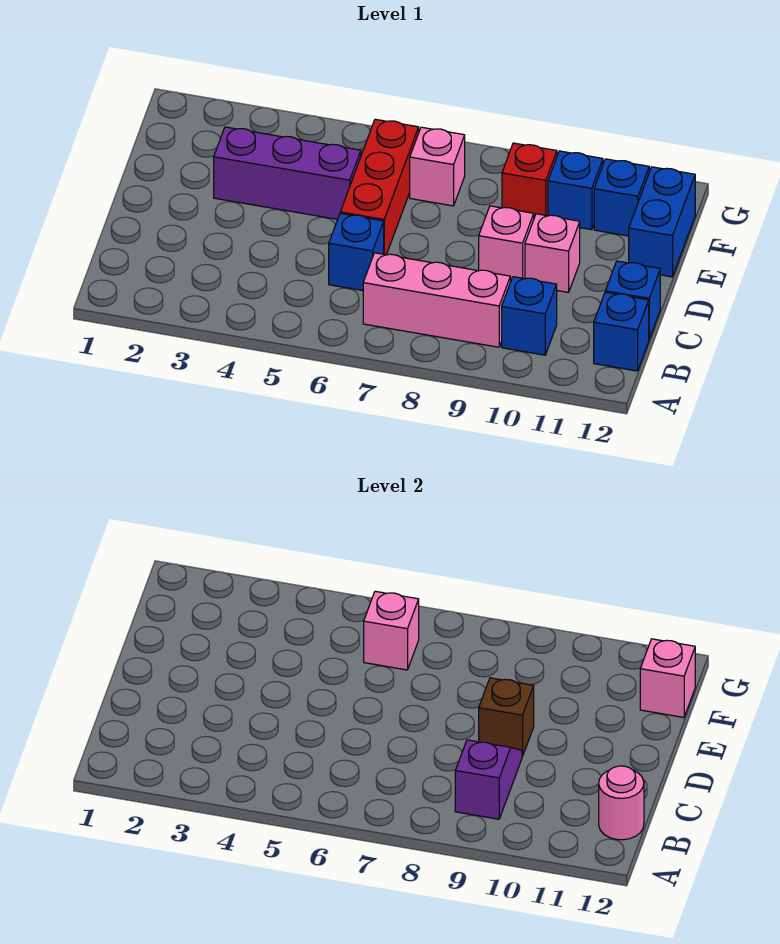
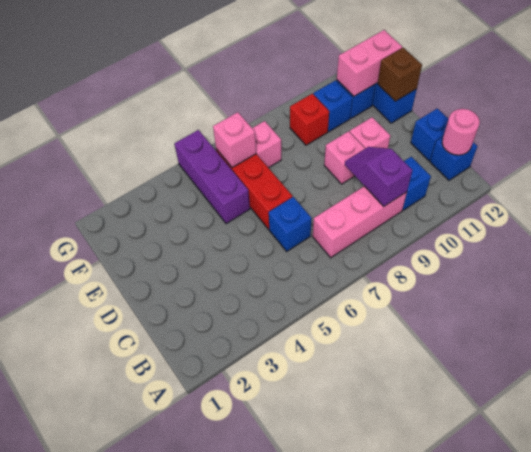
brown brick D9 level 2 -> brown brick E12 level 2
purple brick E3:E5 level 1 -> purple brick E5:G5 level 1
pink brick F12 level 2 -> pink brick F11:F12 level 2

